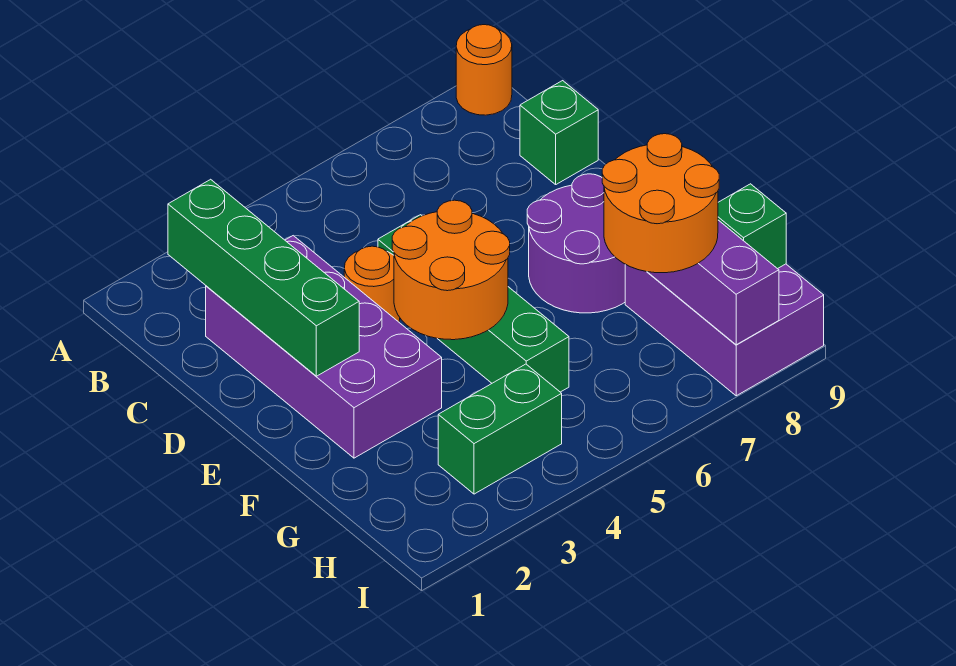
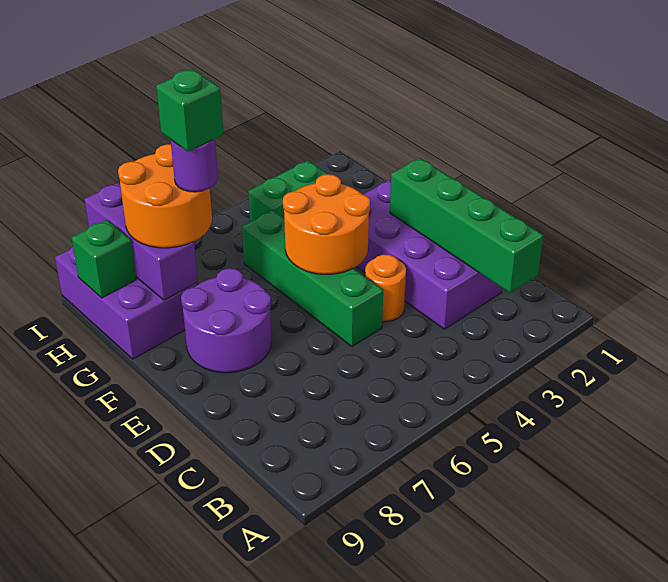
orange round brick A9 level 1 -> none
green brick C9 level 1 -> green brick G7 level 5
none -> purple round brick G7 level 4

